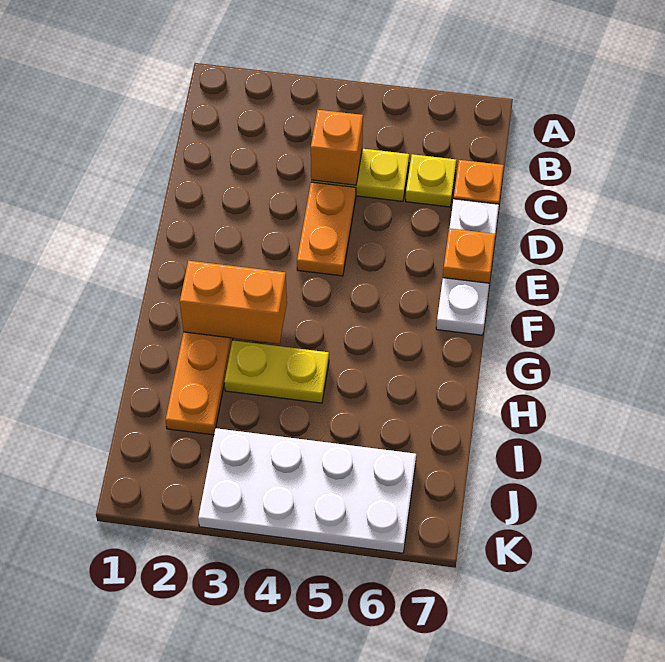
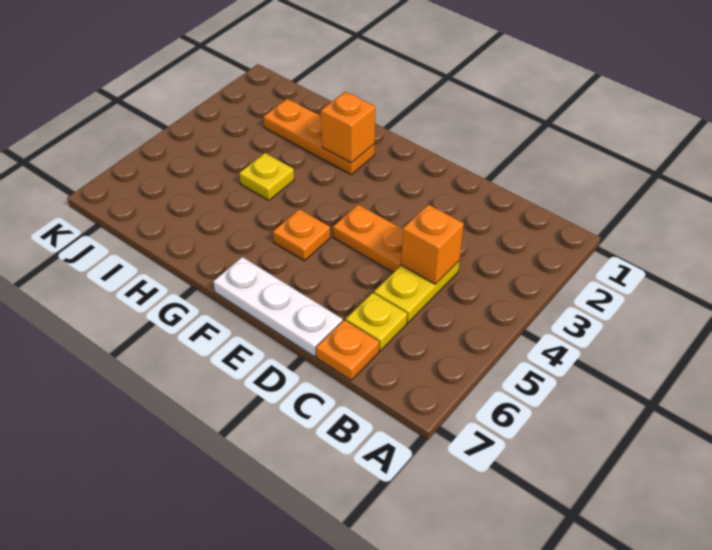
orange plate E7 level 2 -> orange plate F5 level 1
orange brick G2:G3 level 2 -> orange brick G2 level 2
yellow plate H3:H4 level 1 -> yellow plate H4 level 1
white plate J3:K6 level 1 -> none

